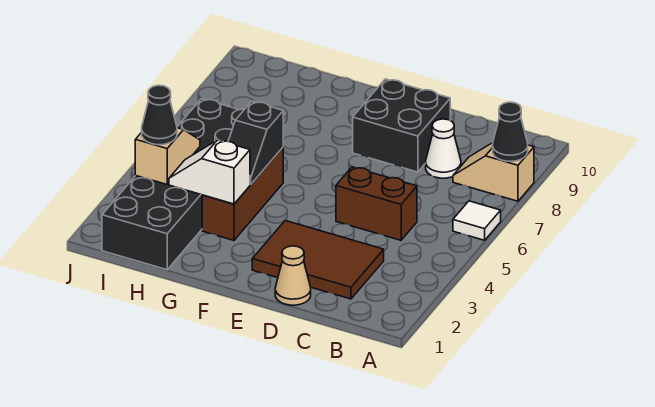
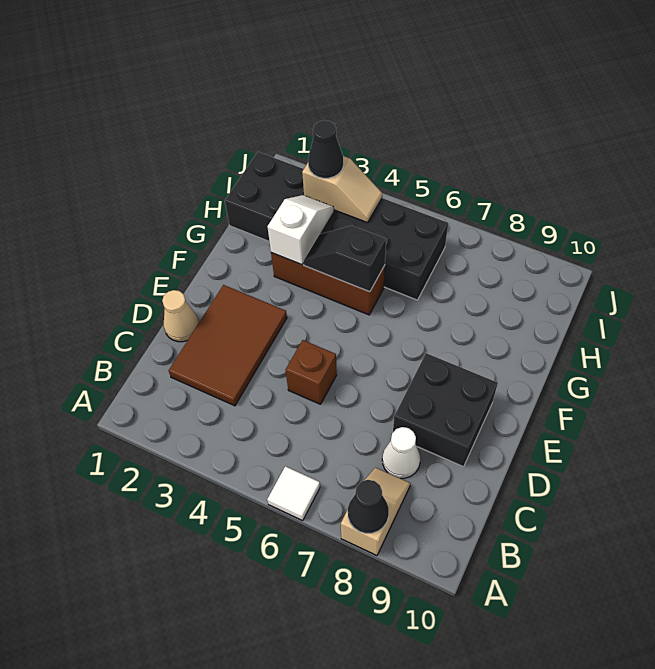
brown brick C5:D5 level 1 -> brown brick D5 level 1

